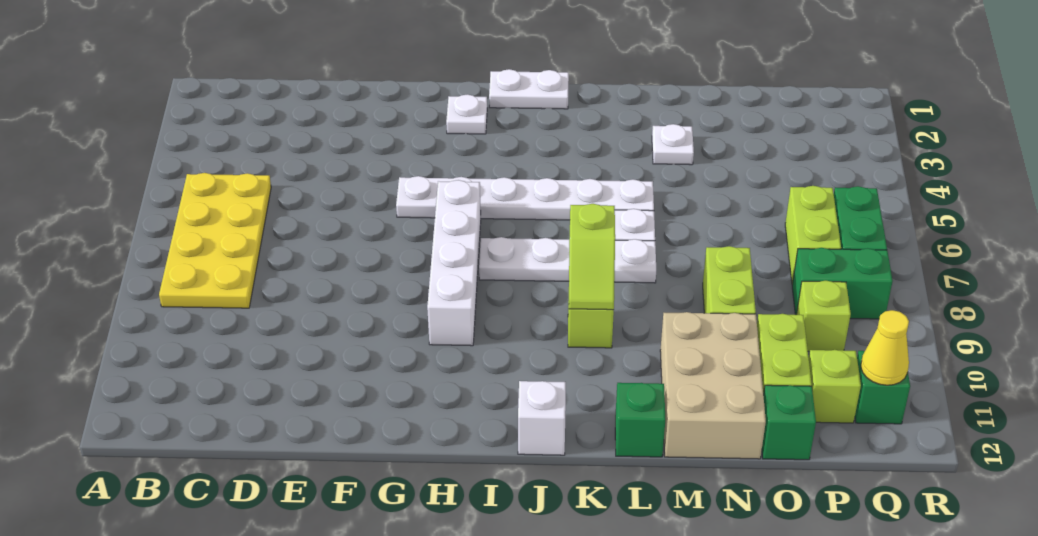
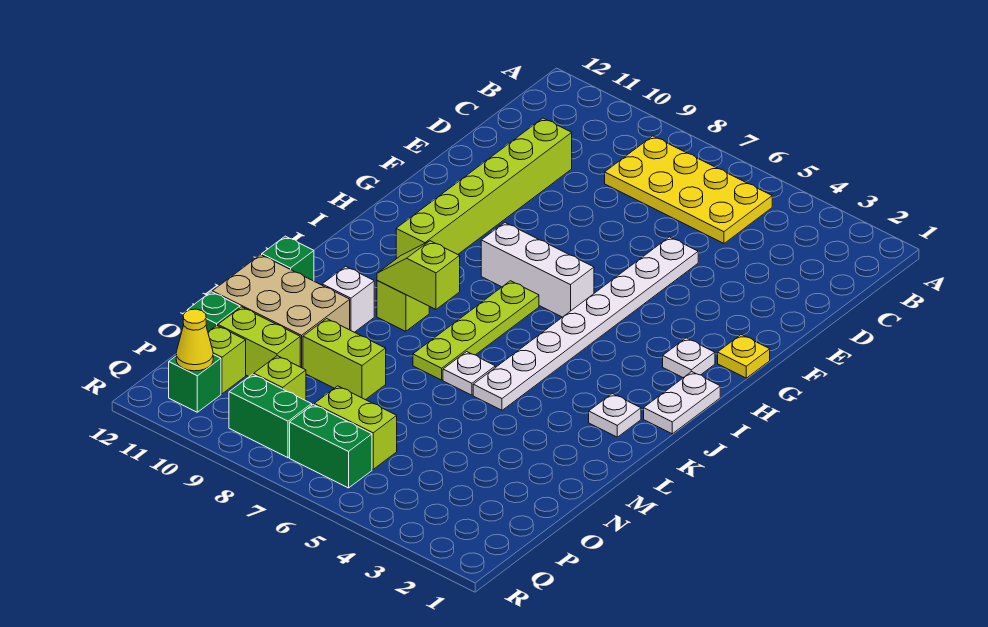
none -> lime brick D10:I10 level 1
none -> yellow plate G1 level 1
white plate G5:L5 level 1 -> white plate E5:L5 level 1
white brick H6:H9 level 1 -> white brick H6:H8 level 1
white plate I7:L7 level 1 -> lime plate I7:L7 level 1
white brick J12 level 1 -> white brick L10 level 1
white plate M3 level 1 -> white plate K2 level 1
green brick P8:Q8 level 1 -> green brick Q8:Q9 level 1

